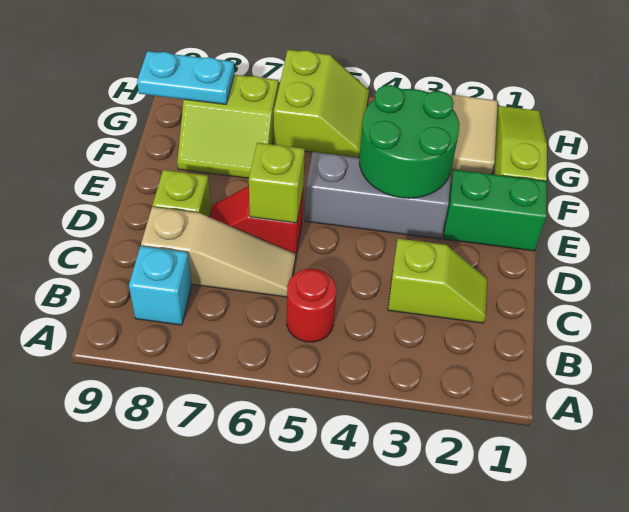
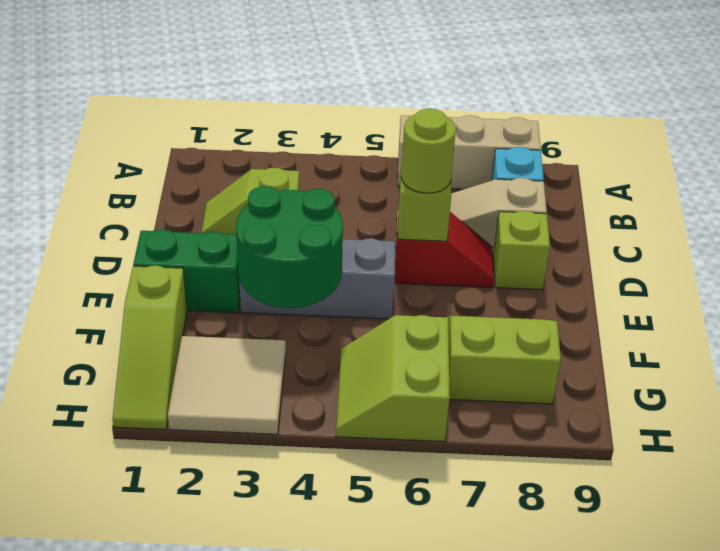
none -> tan brick A6:A8 level 1
red round brick B5 level 1 -> none
none -> lime round brick D6 level 3
cyan plate G8:G9 level 2 -> none

